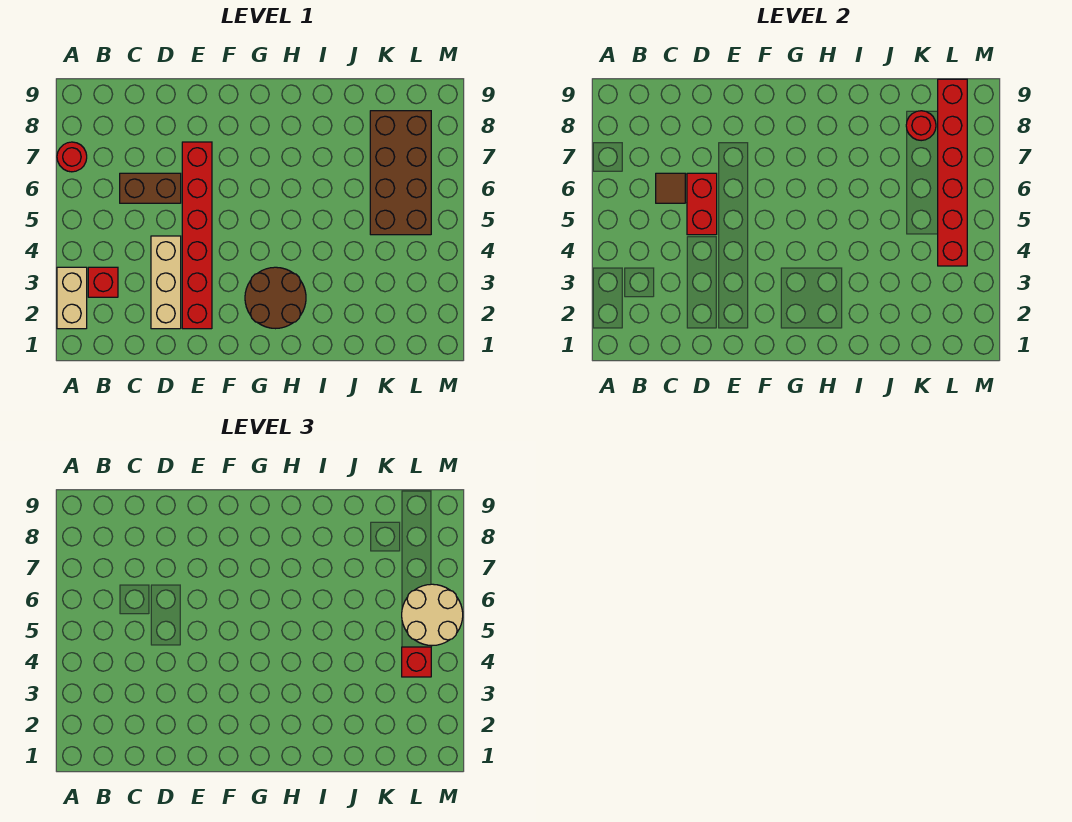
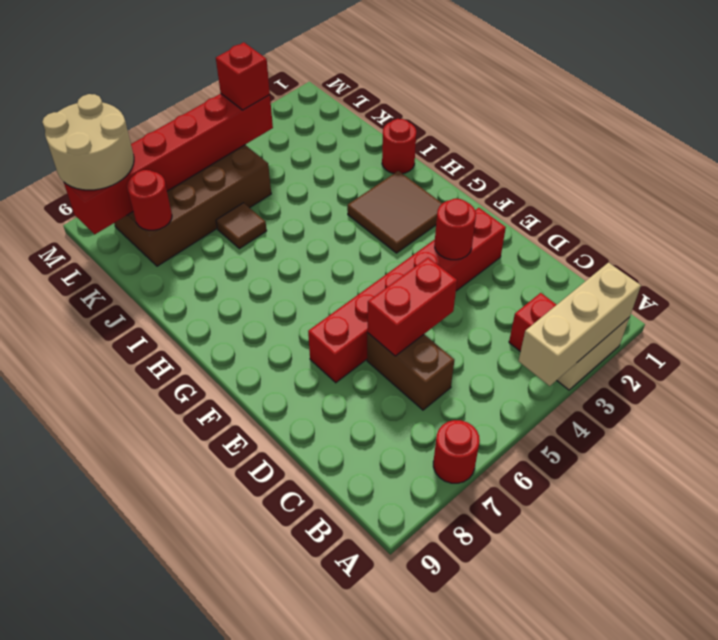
brown tile C6 level 2 -> brown tile J6 level 1
tan brick D2:D4 level 1 -> tan brick A2:A4 level 2
none -> red round brick E3 level 2
brown round brick G2:H3 level 1 -> brown tile G2:H3 level 1
none -> red round brick I1 level 1
tan round brick L5:M6 level 3 -> tan round brick L8:M9 level 3

